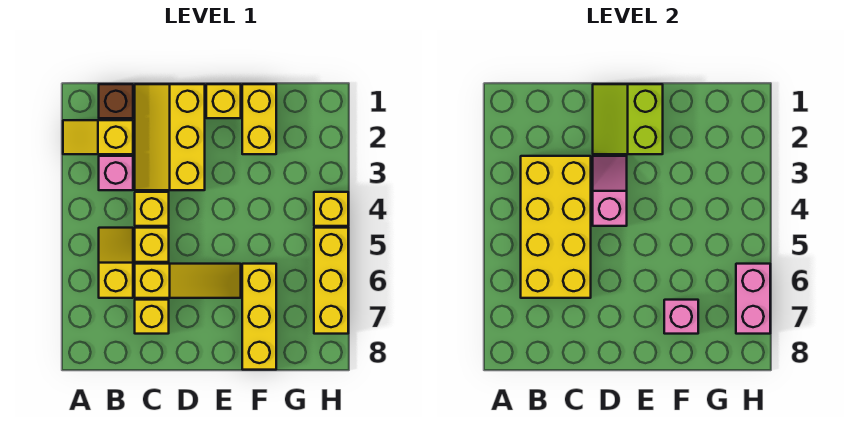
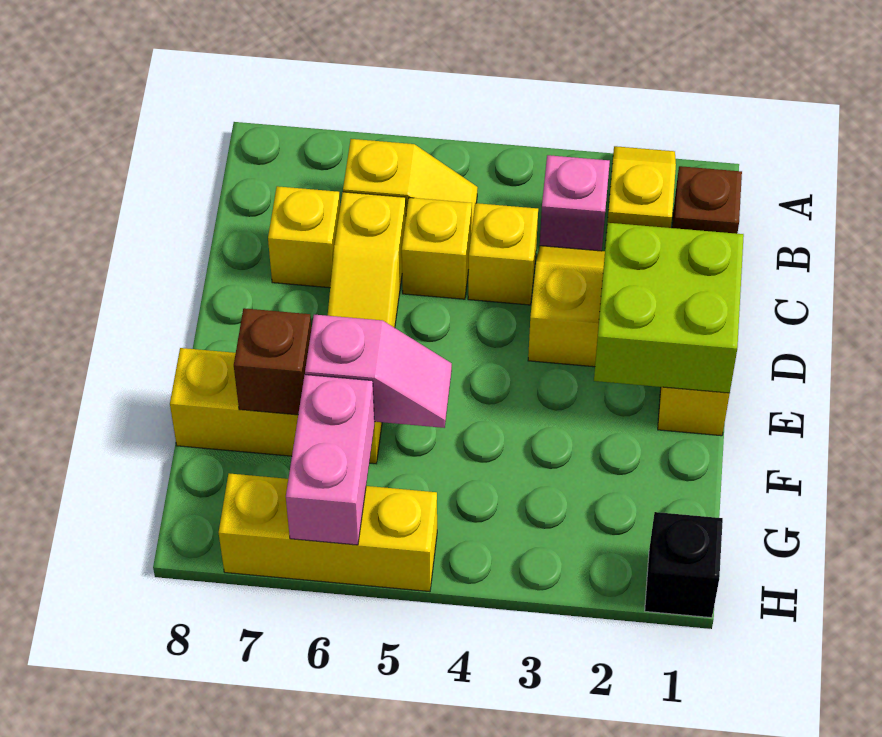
yellow brick B3:C6 level 2 -> none
lime slope D1:E2 level 2 top E -> lime brick D1:E2 level 2
pink slope D3:D4 level 2 top 4 -> pink slope F5:F6 level 2 top 6
yellow brick F1:F2 level 1 -> none
pink brick F7 level 2 -> brown brick F7 level 2
none -> black brick H1 level 1
yellow brick H4 level 1 -> none
pink brick H6:H7 level 2 -> pink brick G6:H6 level 2

